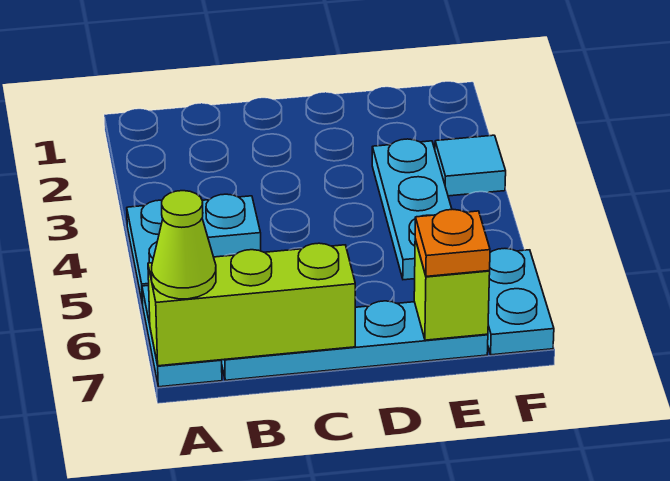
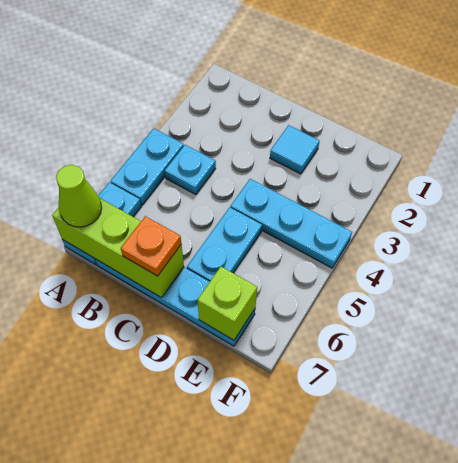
cyan plate E3:E5 level 1 -> cyan plate D4:F4 level 1
orange plate E7 level 3 -> orange plate C7 level 3
cyan tile F3 level 1 -> cyan tile D2 level 1
cyan plate F6:F7 level 1 -> cyan plate D5:D6 level 1

